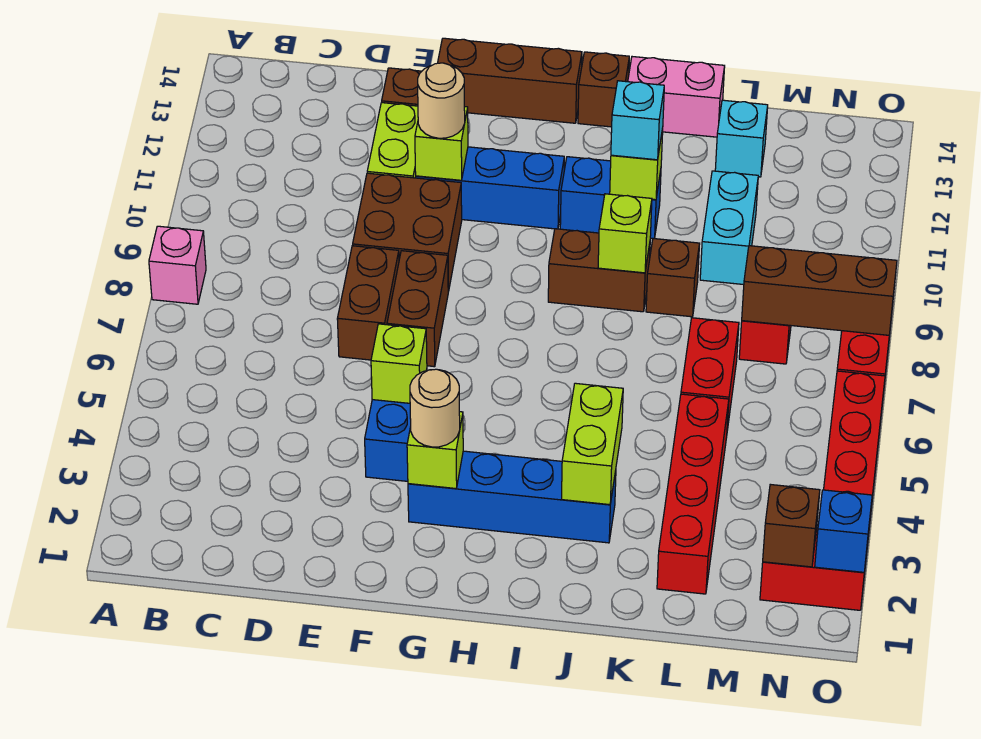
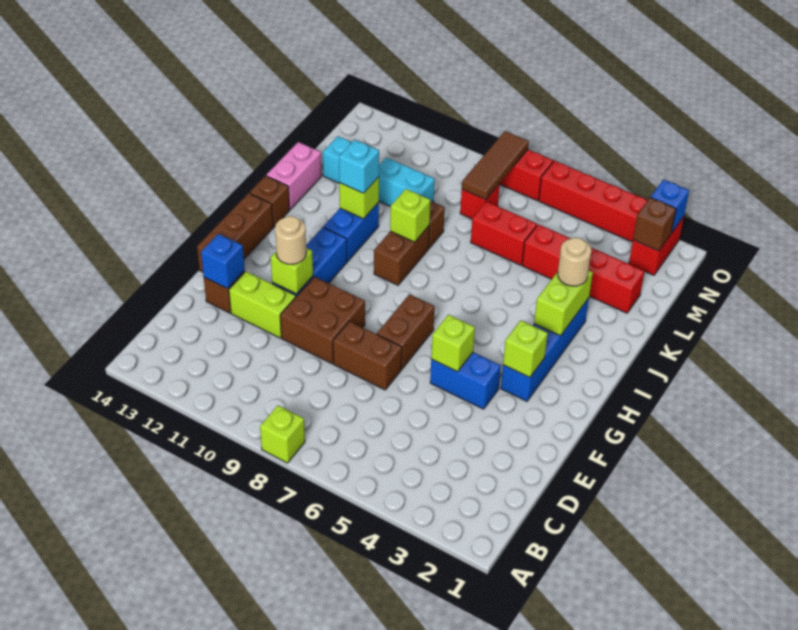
pink brick A8 level 1 -> lime brick A8 level 1
none -> blue brick E13 level 2
brown brick F7:F8 level 1 -> brown brick F7:G7 level 1
tan round brick G3 level 3 -> tan round brick J3 level 3
lime brick J3:J4 level 2 -> lime brick I3:J3 level 2
brown brick M8:O8 level 2 -> brown tile M8:O8 level 2

